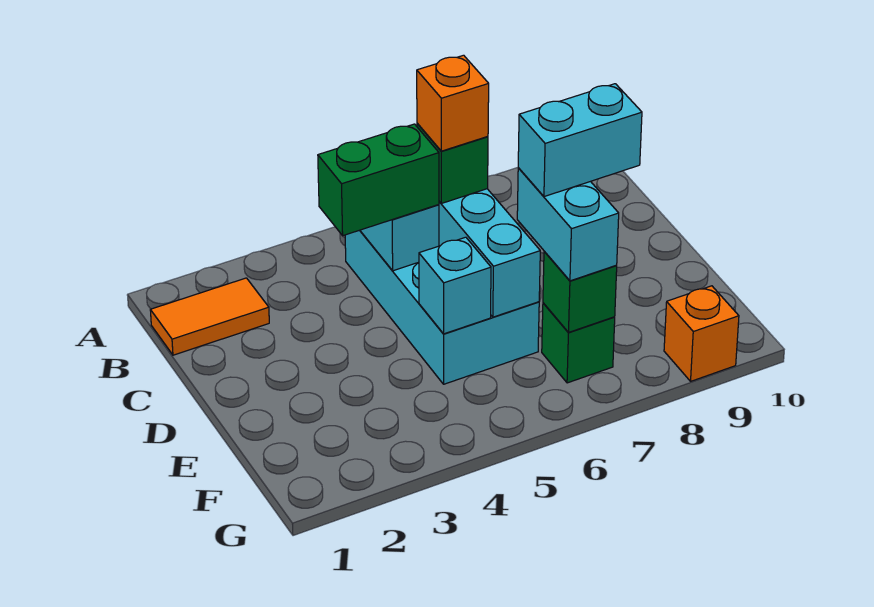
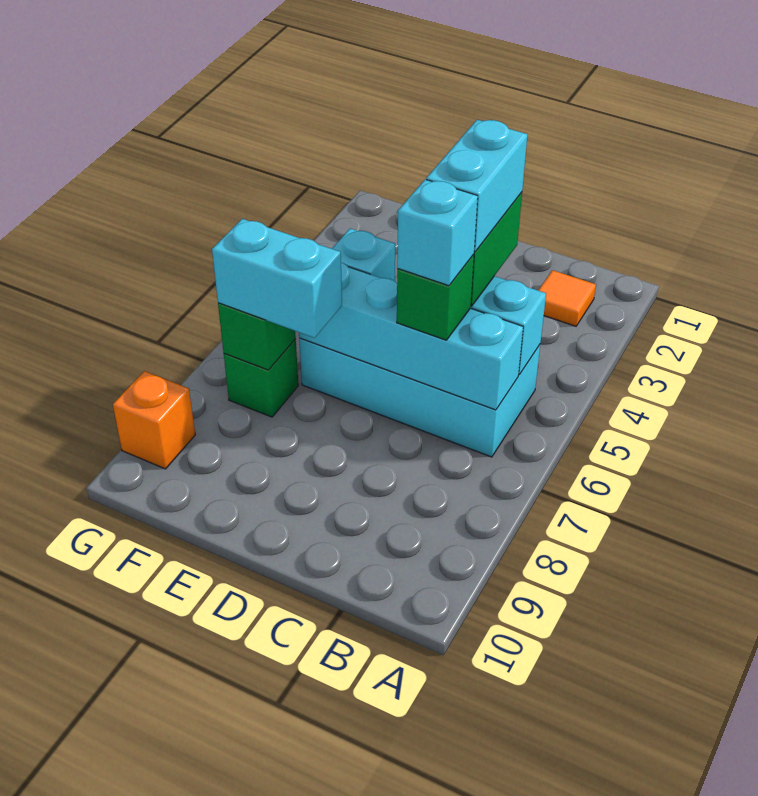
orange tile B1:B2 level 1 -> orange tile B2 level 1
orange brick C6 level 4 -> cyan brick C6 level 4
cyan brick E7:E8 level 4 -> cyan brick C4:C5 level 4

